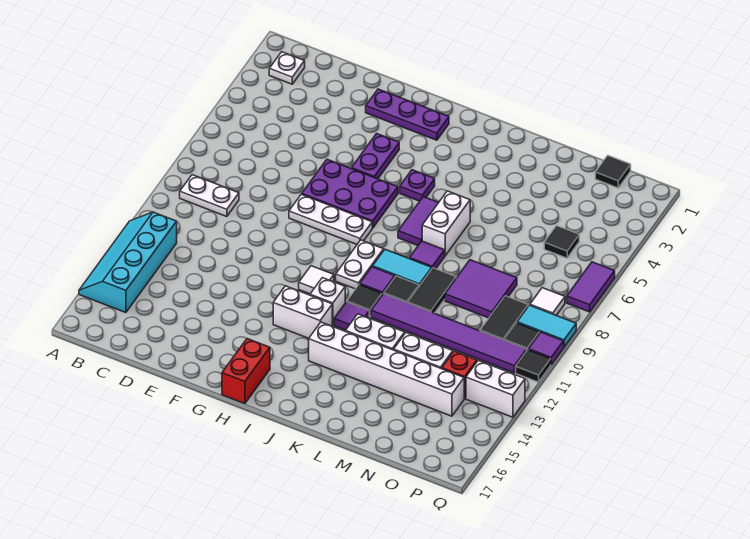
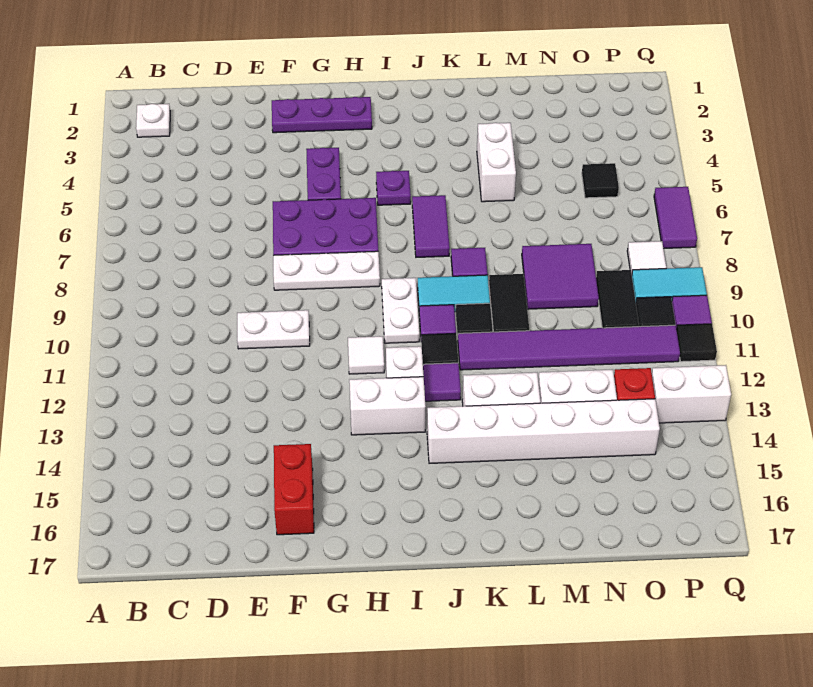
cyan slope A12:B15 level 1 top B -> none
white plate B9:C9 level 1 -> white plate E10:F10 level 1
red brick H16:H17 level 1 -> red brick F15:F16 level 1
white brick K6:K7 level 1 -> white brick L4:L5 level 1
black tile O1 level 1 -> none

